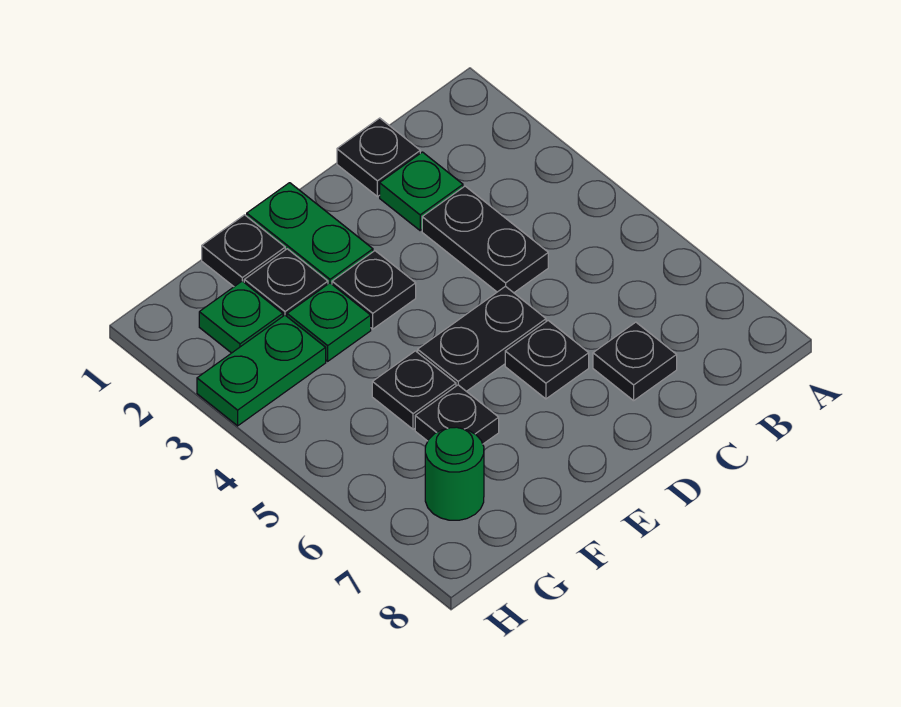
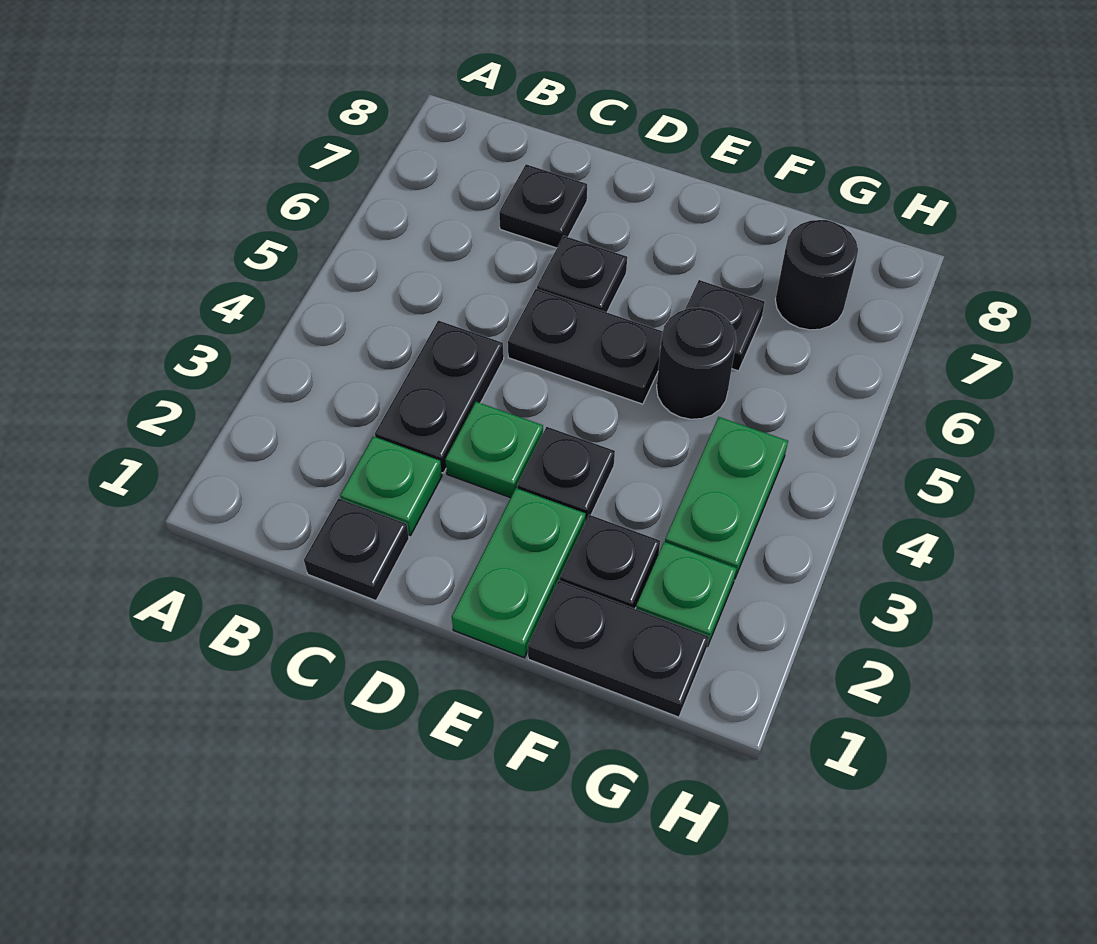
black plate F1 level 1 -> black plate F1:G1 level 1
green plate F3 level 1 -> green plate D3 level 1
black plate F5 level 1 -> black round brick F5 level 1
green plate G3:H3 level 1 -> green plate G3:G4 level 1
green round brick G7 level 1 -> black round brick G7 level 1

